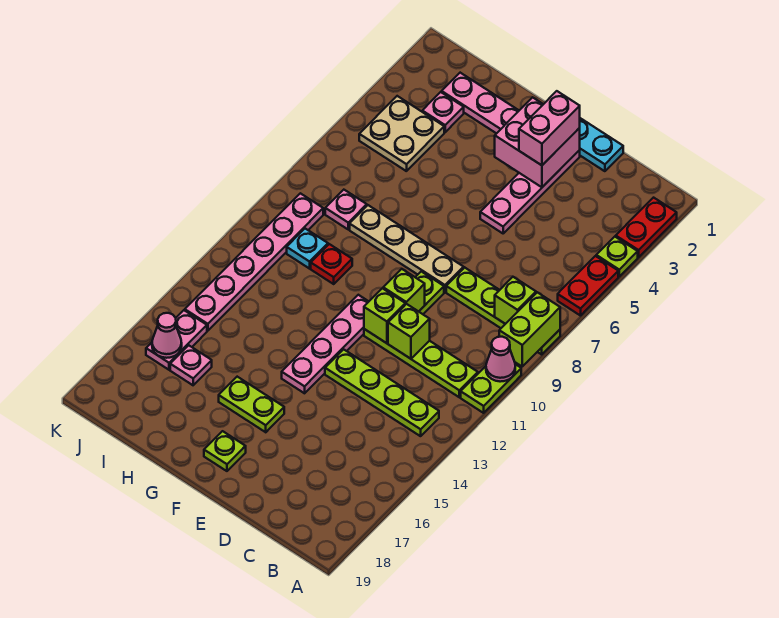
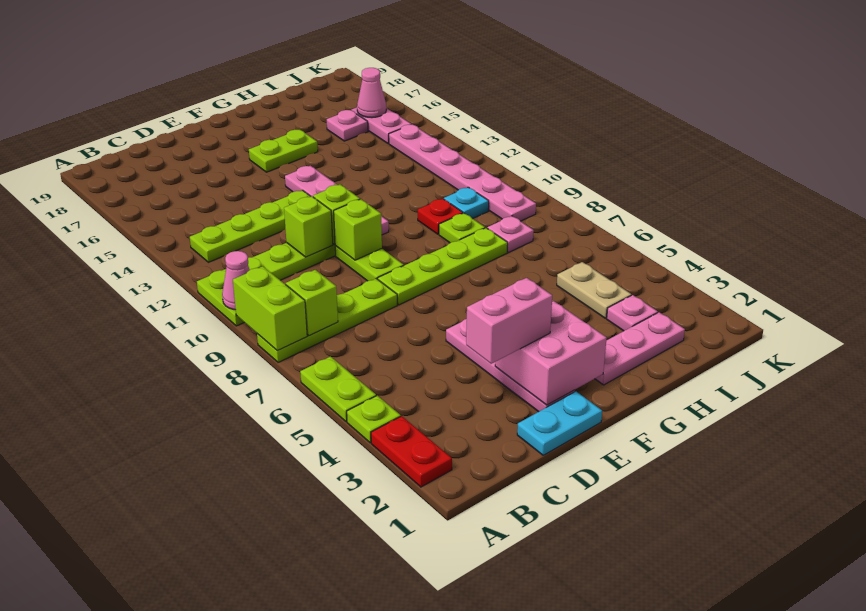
red plate A5:A6 level 1 -> lime plate A5:A6 level 1
pink brick E2:E3 level 3 -> pink brick D3:E3 level 3
tan plate E8:H8 level 1 -> lime plate E8:H8 level 1
lime plate F18 level 1 -> lime plate H9 level 1
tan plate I4:J5 level 1 -> tan plate I4:I5 level 1

